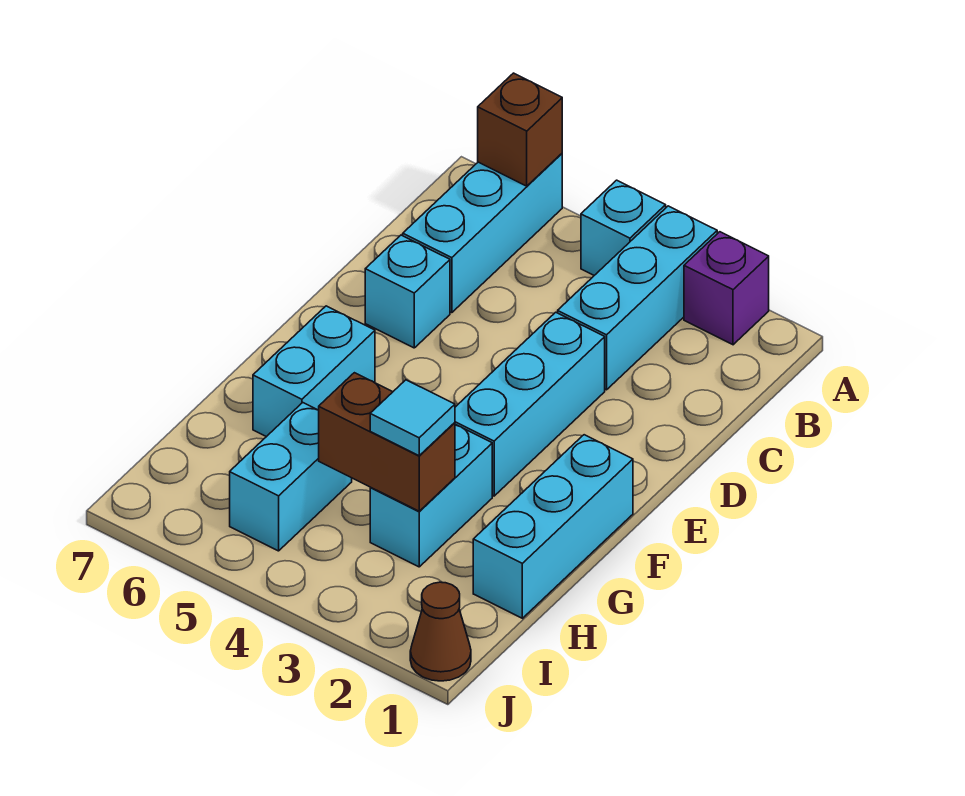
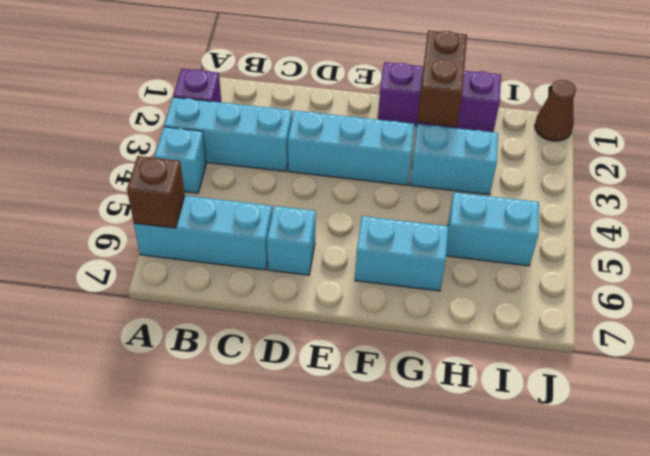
cyan brick F1:H1 level 1 -> purple brick F1:H1 level 1
brown brick H3:H4 level 2 -> brown brick G1:G2 level 2
cyan tile H3 level 3 -> none

